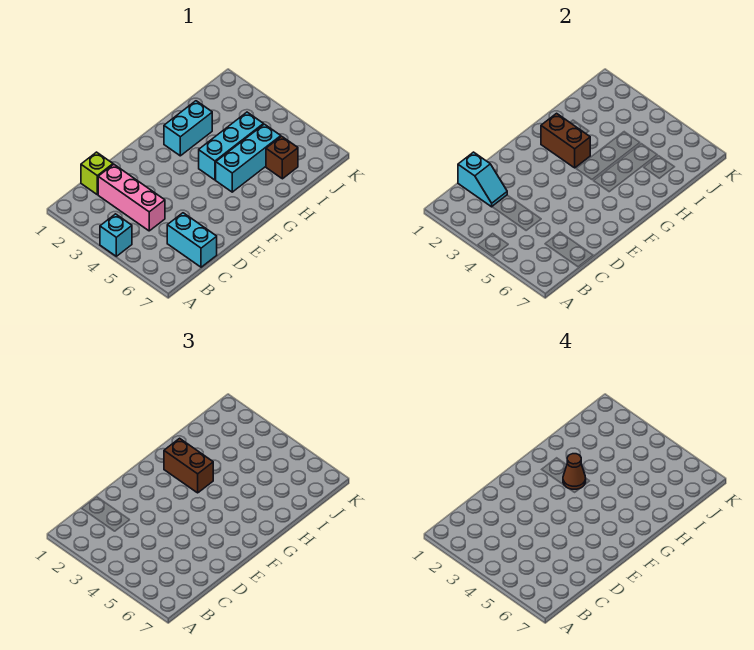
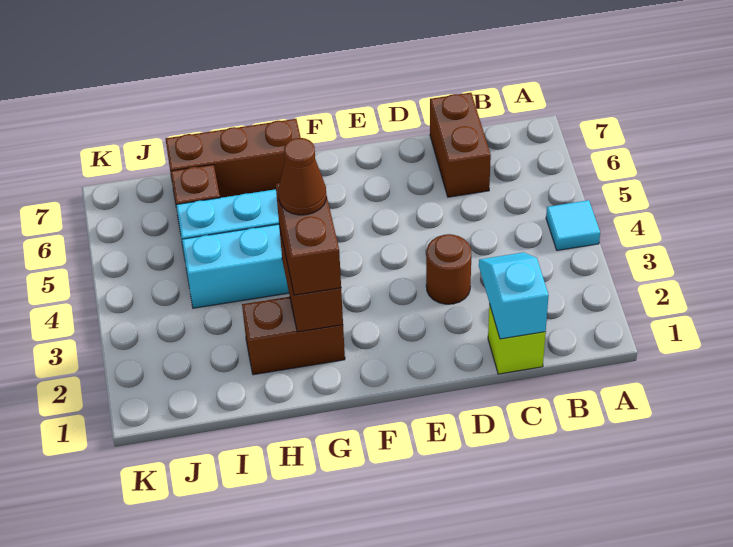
cyan brick A4 level 1 -> cyan tile A4 level 1
pink brick C2:C4 level 1 -> none
cyan brick C6:C7 level 1 -> brown brick C6:C7 level 1
none -> brown round brick D3 level 1
cyan brick G2:H2 level 1 -> brown brick G2:H2 level 1
none -> brown brick G7:I7 level 1

